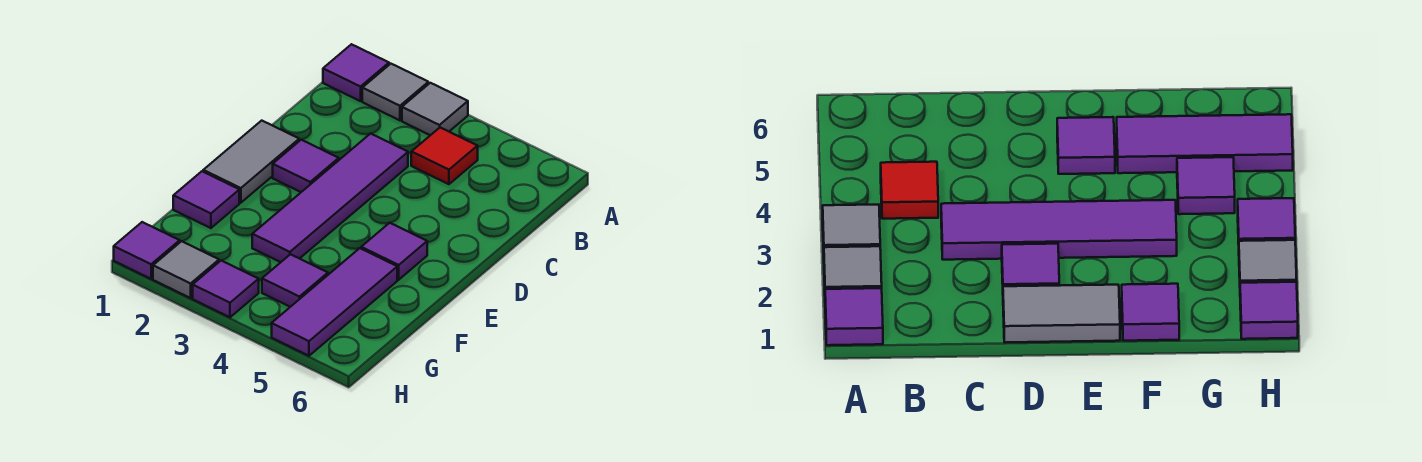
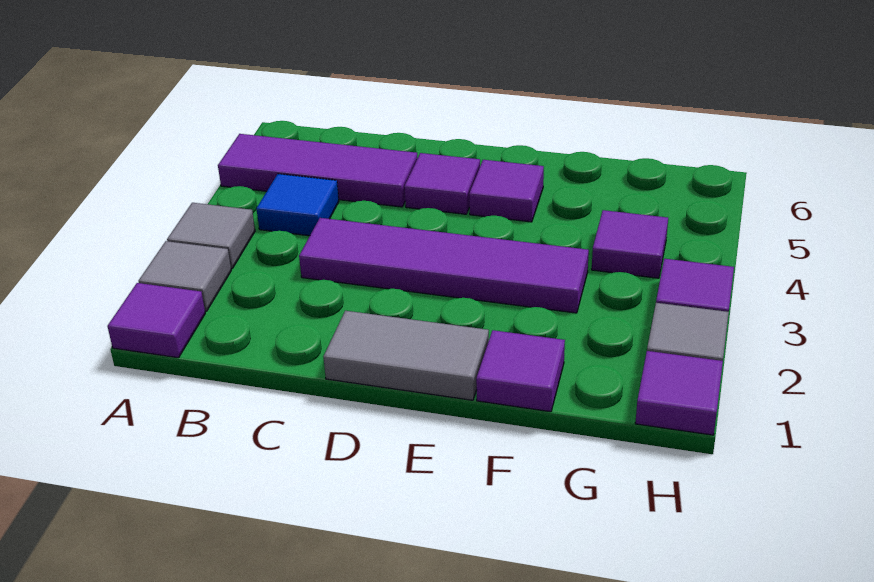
red tile B4 level 1 -> blue tile B4 level 1
purple tile D2 level 1 -> purple tile D5 level 1
purple tile F5:H5 level 1 -> purple tile A5:C5 level 1

